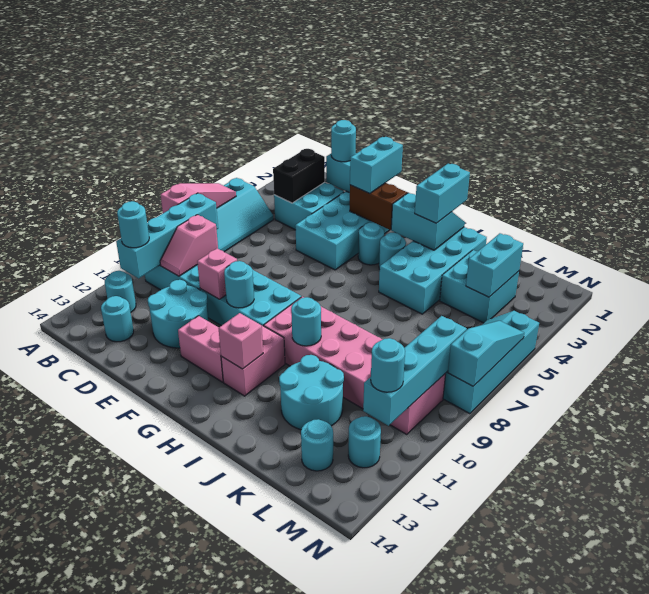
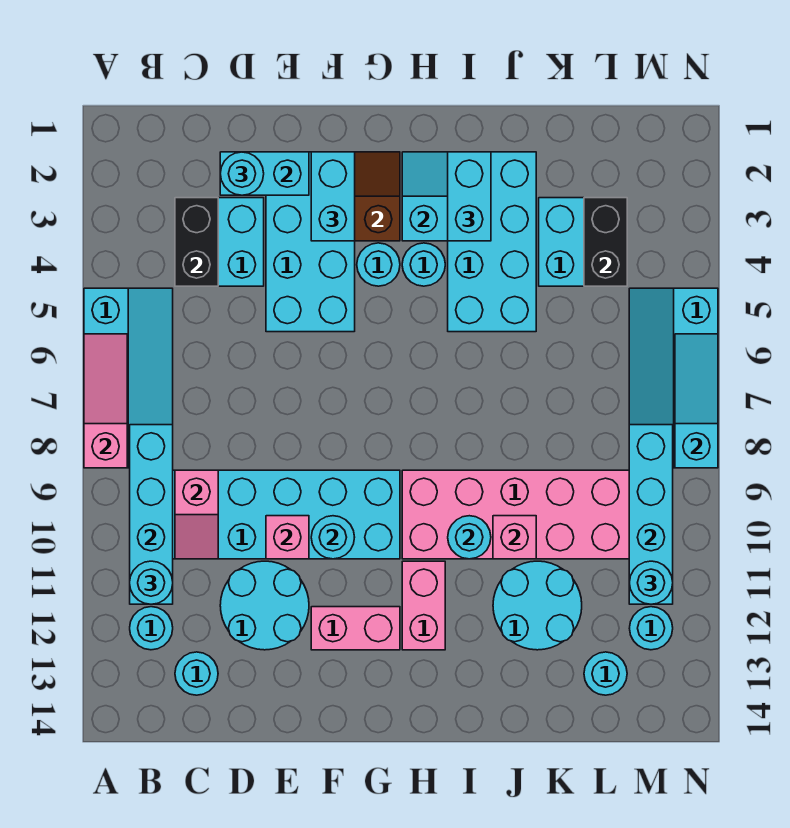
pink brick H12 level 2 -> pink brick J10 level 2
cyan brick L3:L4 level 2 -> black brick L3:L4 level 2

